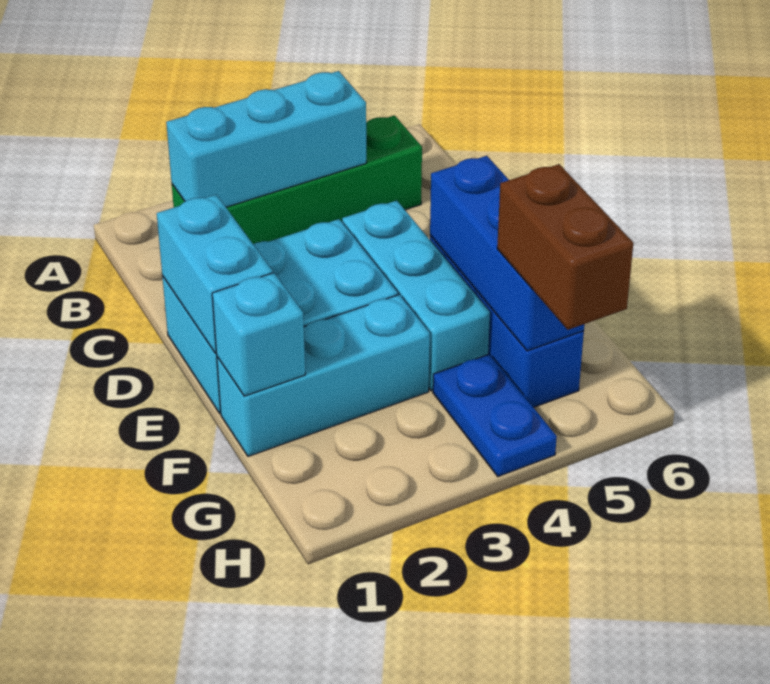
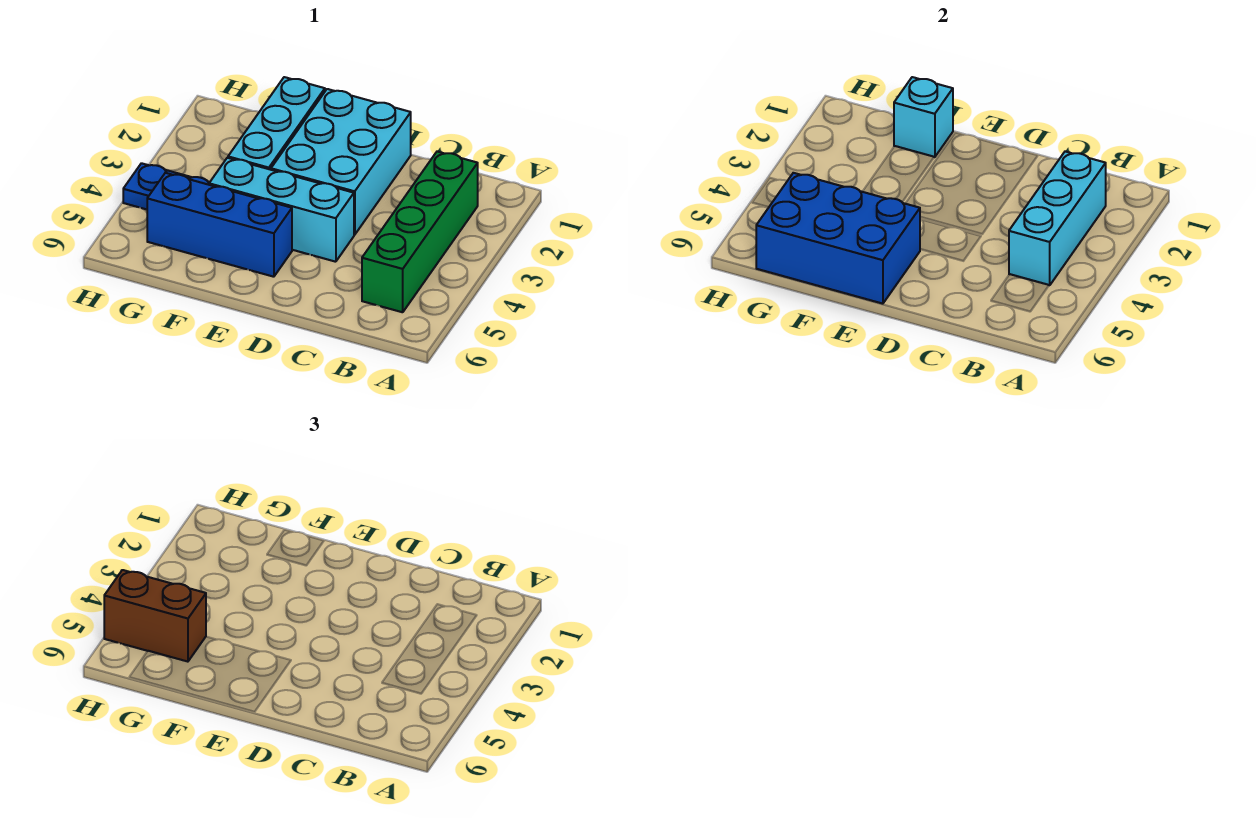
cyan brick D1:E1 level 2 -> none
blue brick E5:G5 level 2 -> blue brick E5:G6 level 2

